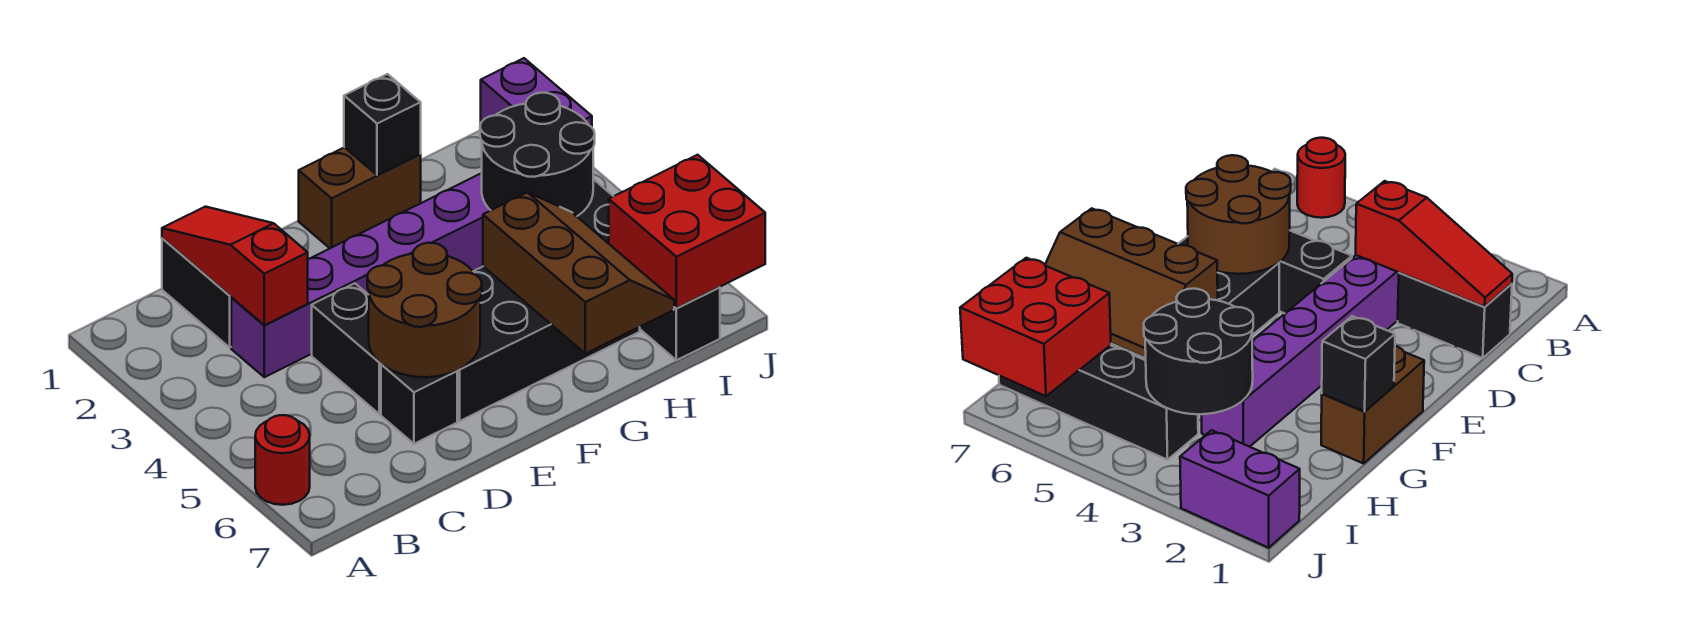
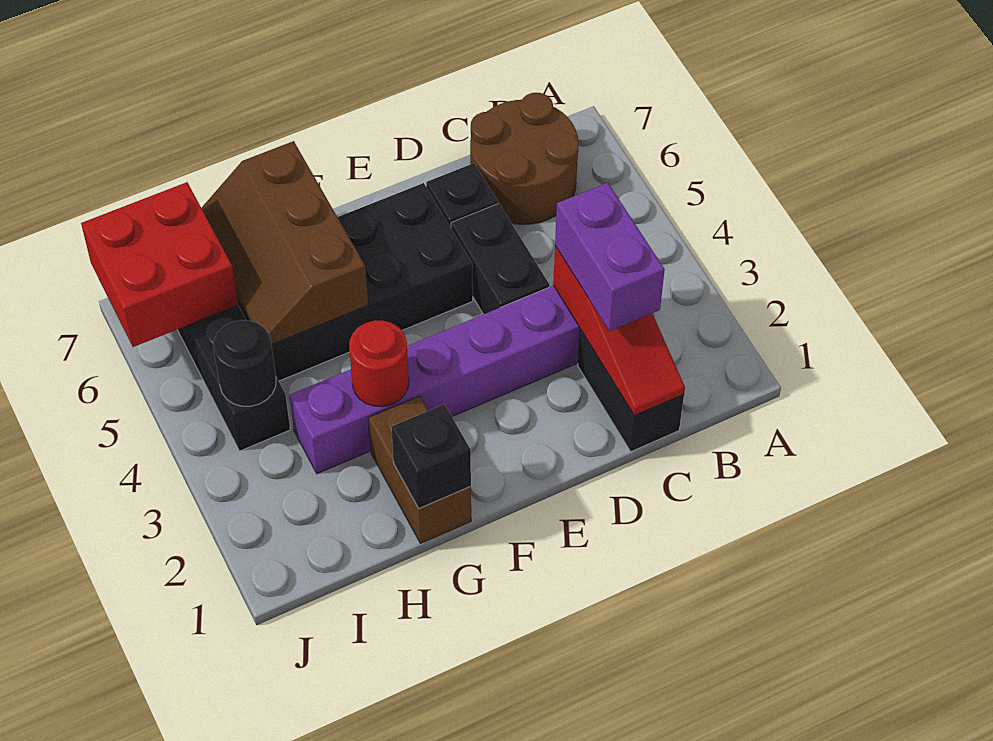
red round brick A6 level 1 -> red round brick G3 level 2
brown round brick D5:E6 level 2 -> brown round brick B6:C7 level 1
brown brick F1:G1 level 1 -> brown brick G1:G2 level 1
black round brick H3:I4 level 2 -> black round brick I4 level 2
purple brick J1:J2 level 1 -> purple brick C2:C3 level 3

